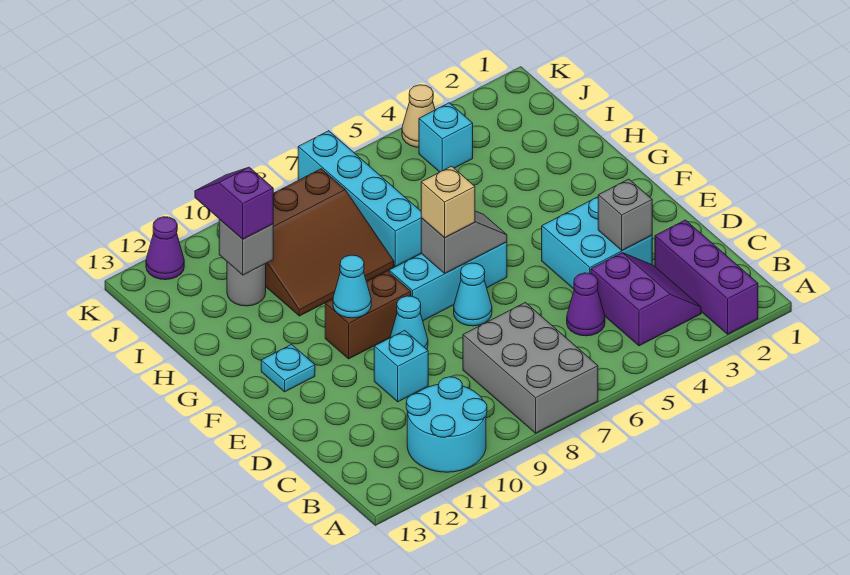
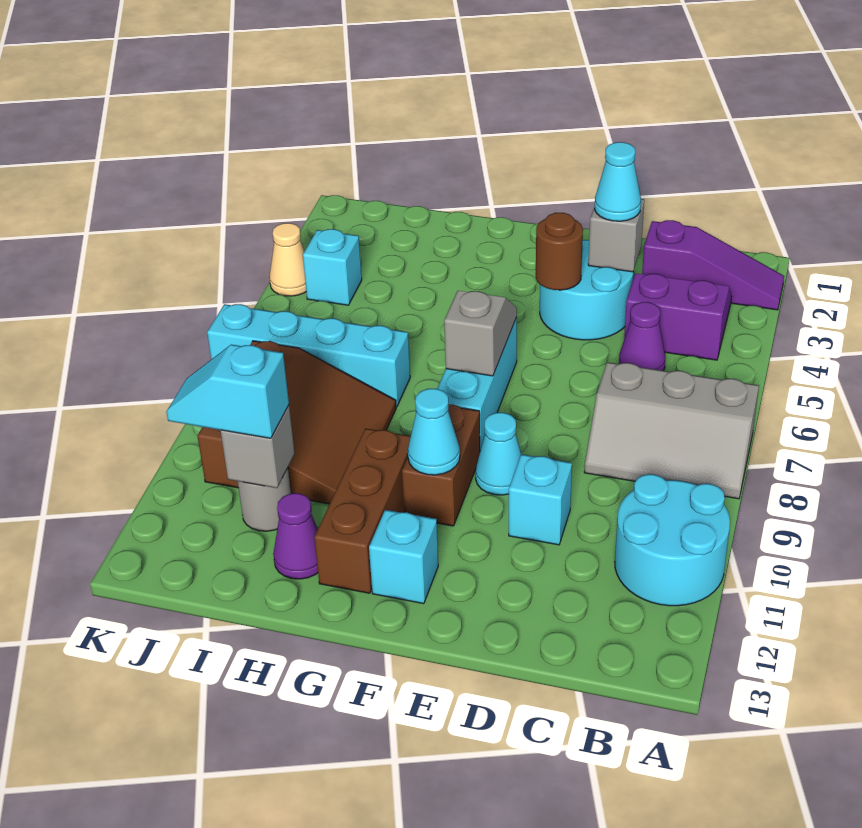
purple brick A2:C2 level 1 -> purple slope A2:C2 level 1 top C
grey brick A7:C8 level 1 -> grey slope A7:C8 level 1 top 7
cyan brick D3:E4 level 1 -> cyan round brick D3:E4 level 1
none -> brown round brick E4 level 2
cyan cone E7 level 1 -> cyan cone D3 level 3
tan brick F7 level 3 -> none
cyan plate F12 level 1 -> cyan brick F12 level 1
none -> brown brick G10:G12 level 1
purple slope I11:J11 level 3 top I -> cyan slope I11:J11 level 3 top I
purple cone K12 level 1 -> purple cone H12 level 1

